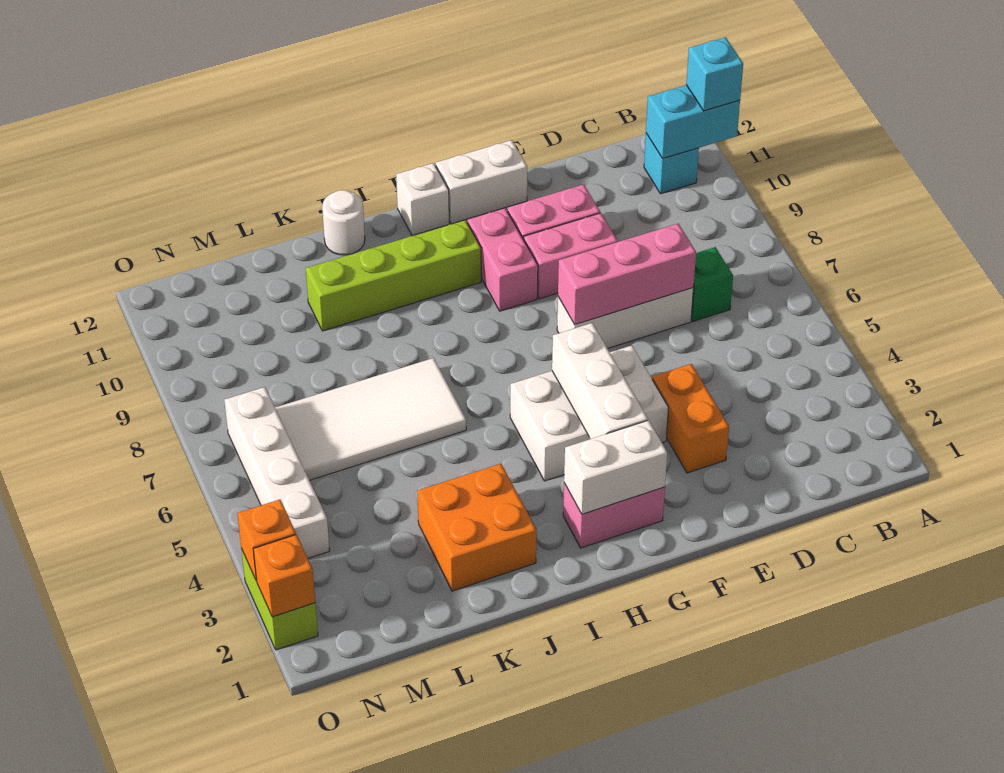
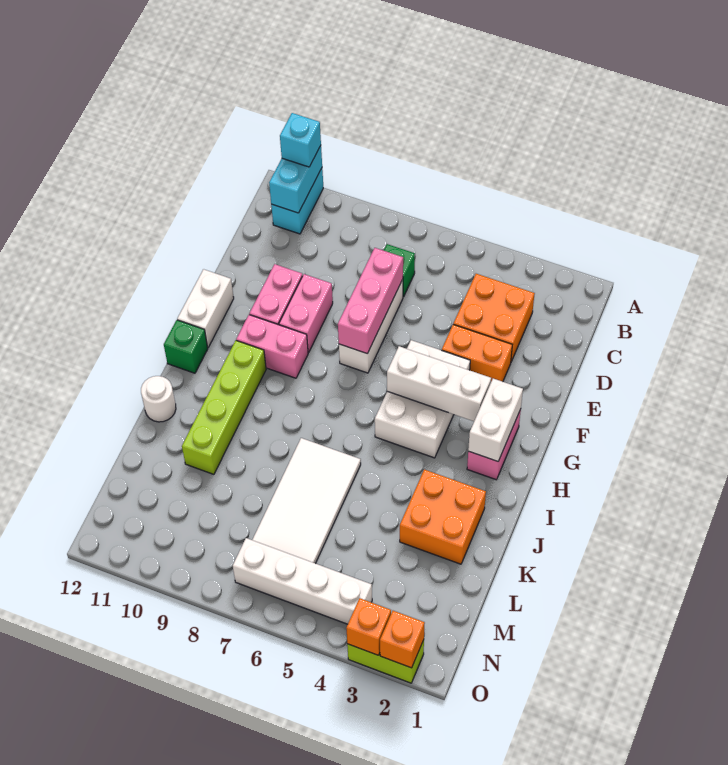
cyan brick B11 level 1 -> cyan brick A11:B11 level 1
none -> orange brick C3:D4 level 1
white brick H12 level 1 -> green brick H12 level 1

